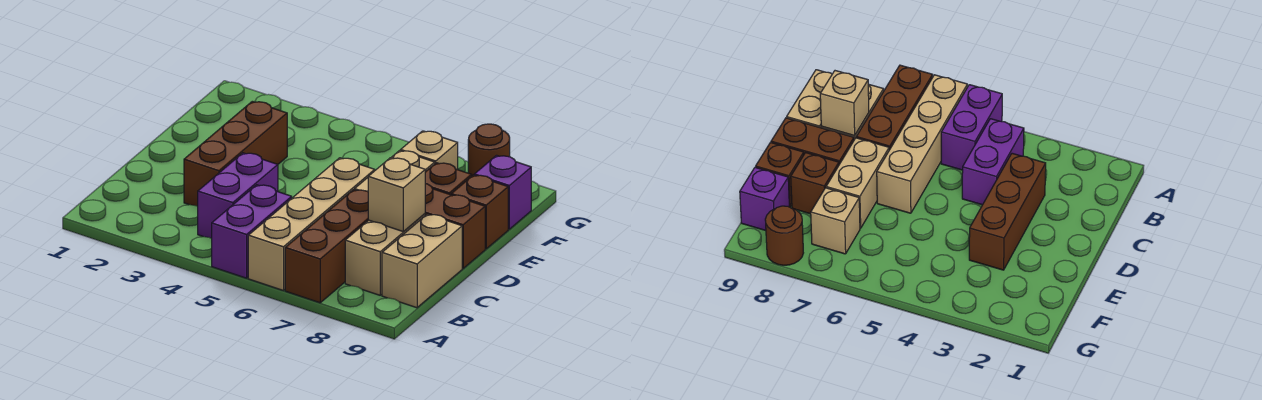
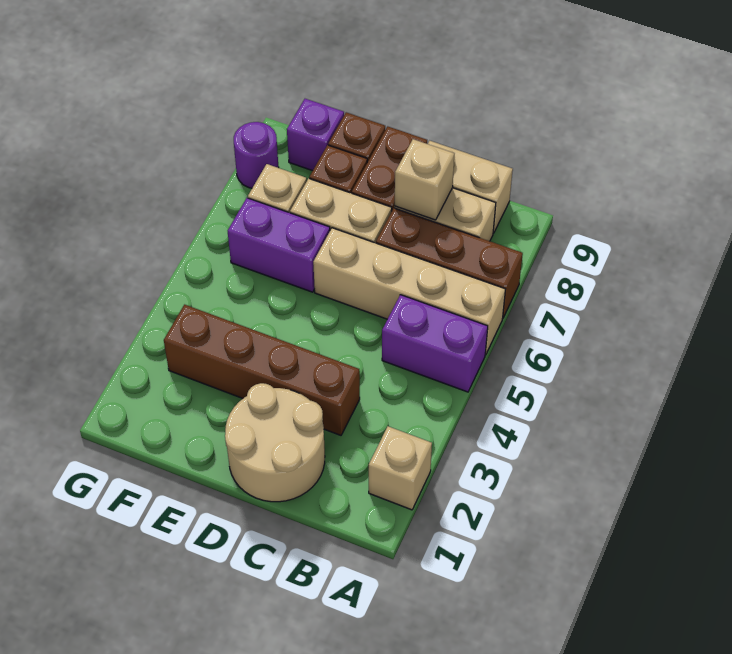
none -> tan brick A2 level 1
purple brick B4:C4 level 1 -> purple brick E6:F6 level 1
none -> tan round brick C1:D2 level 1
brown brick C3:E3 level 1 -> brown brick C3:F3 level 1
brown round brick G8 level 1 -> purple round brick G8 level 1

